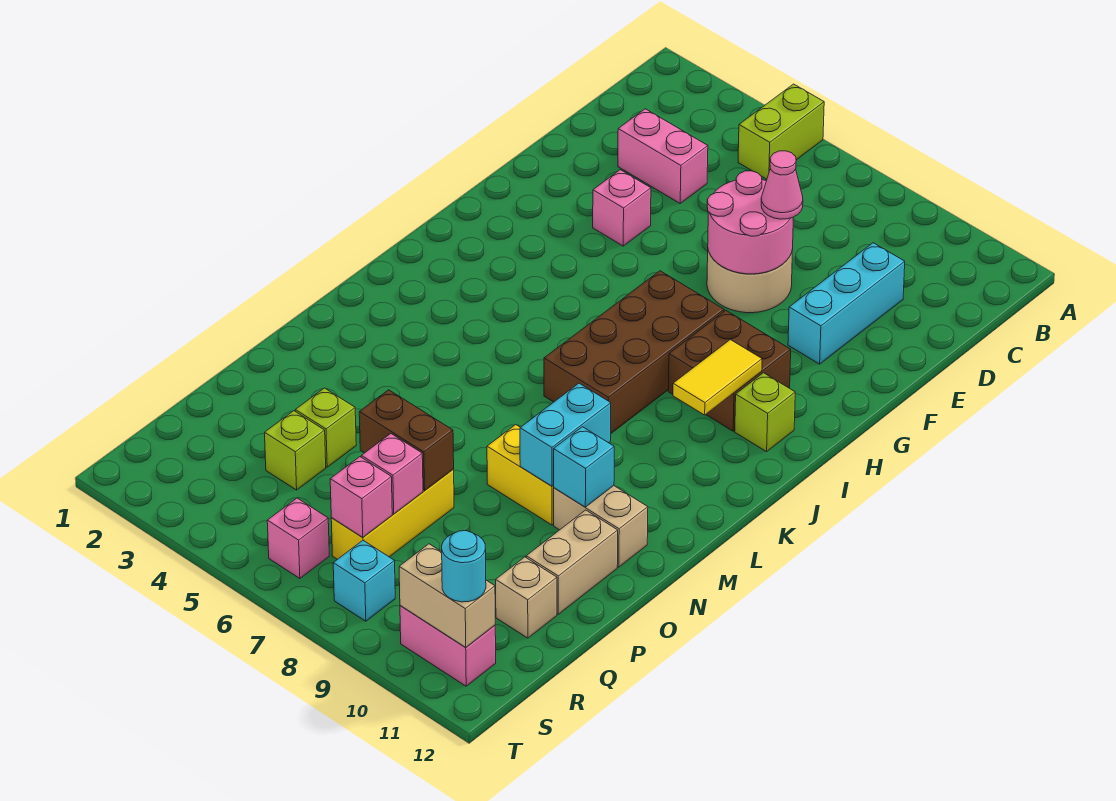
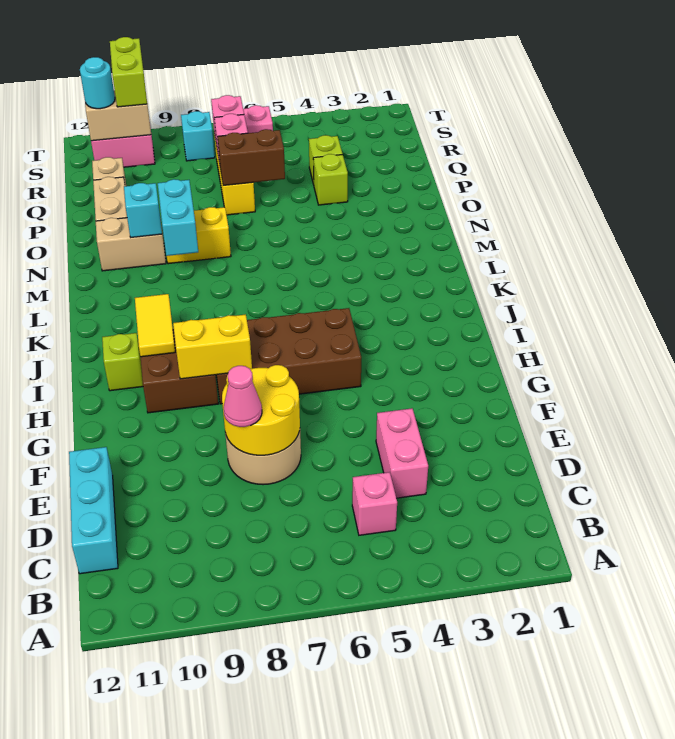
lime brick A5:B5 level 1 -> lime brick S10:T10 level 3
pink brick D3:D4 level 1 -> pink brick D4:E4 level 1
cyan brick D10:F10 level 1 -> cyan brick C12:E12 level 1
pink round brick E7:F8 level 2 -> yellow round brick E7:F8 level 2
pink brick F4 level 1 -> pink brick C5 level 1
brown brick H7:K8 level 1 -> brown brick H5:I8 level 1
none -> yellow brick H8:H9 level 2

